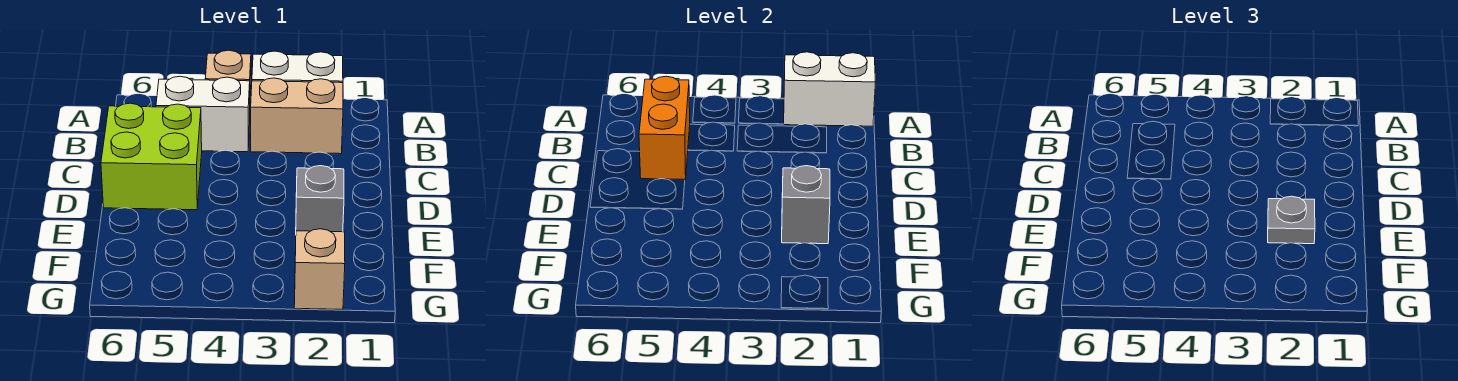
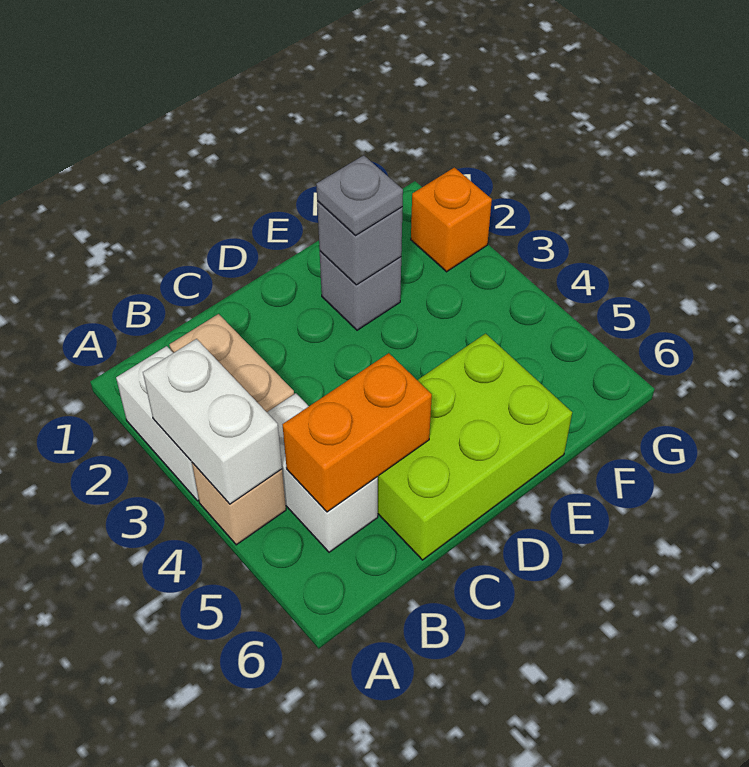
white brick A1:A2 level 2 -> white brick A3:A4 level 2
lime brick C5:D6 level 1 -> lime brick C5:E6 level 1
tan brick G2 level 1 -> orange brick G2 level 1

